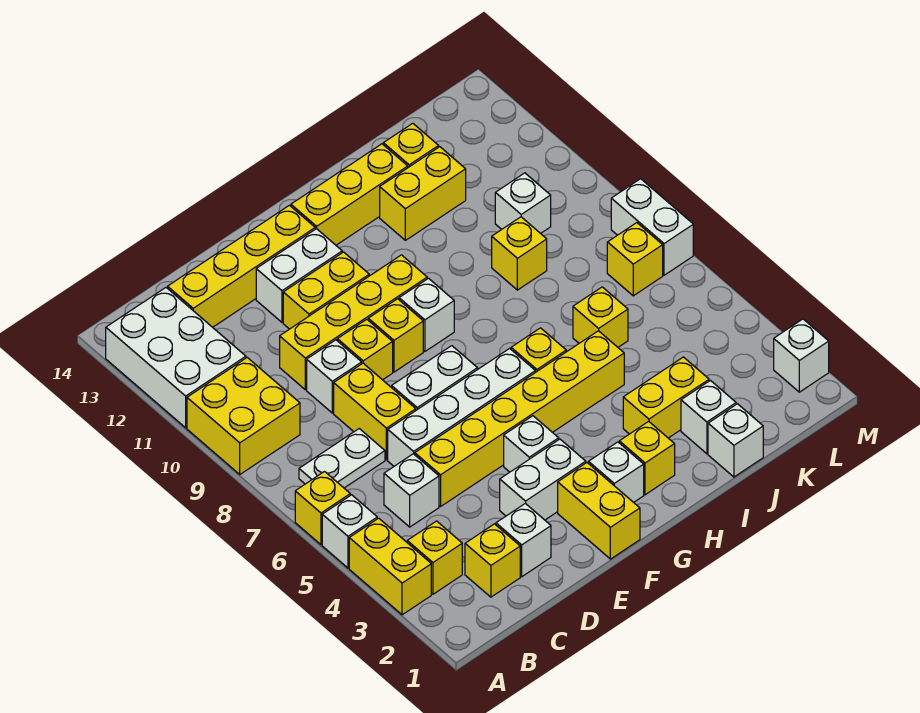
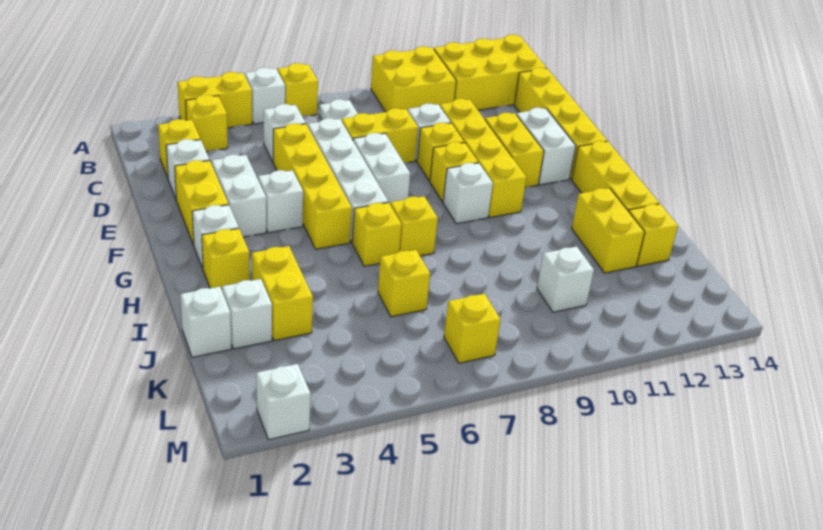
white brick A11:B13 level 1 -> yellow brick A11:B13 level 1
yellow brick D5:I5 level 1 -> yellow brick D5:G5 level 1
yellow brick F1:F2 level 1 -> yellow brick E2:F2 level 1
yellow brick J9 level 1 -> yellow brick H7 level 1
white brick M7:M8 level 1 -> none

